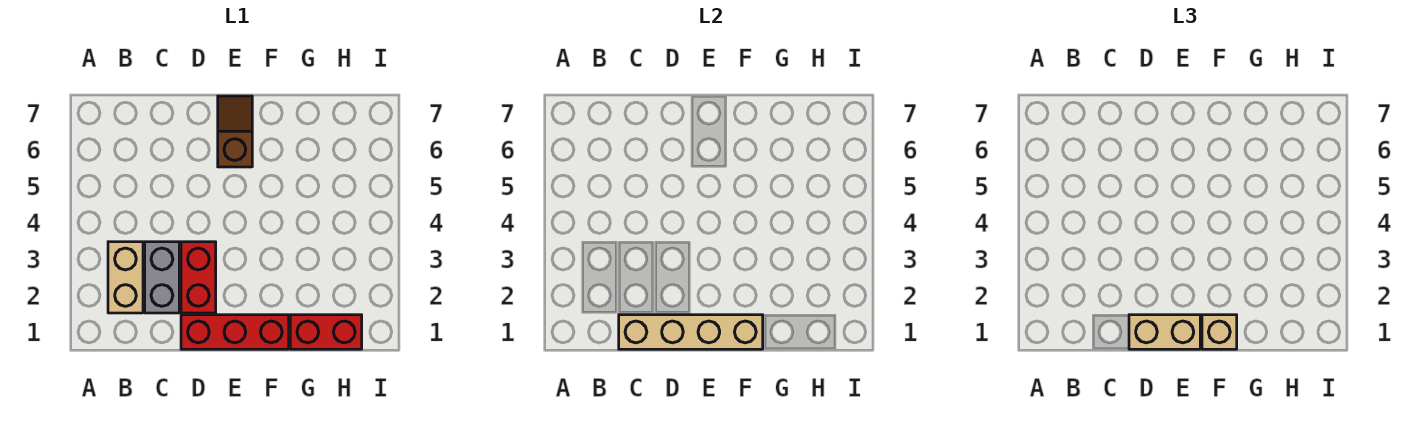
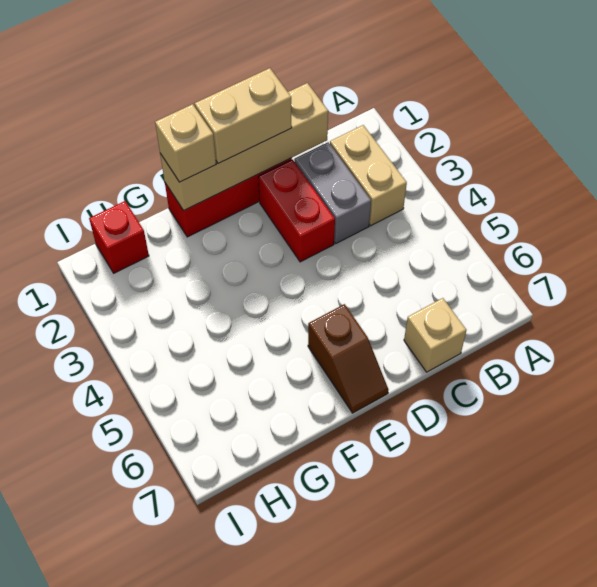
none -> tan brick C7 level 1
red brick G1:H1 level 1 -> red brick H1 level 1

